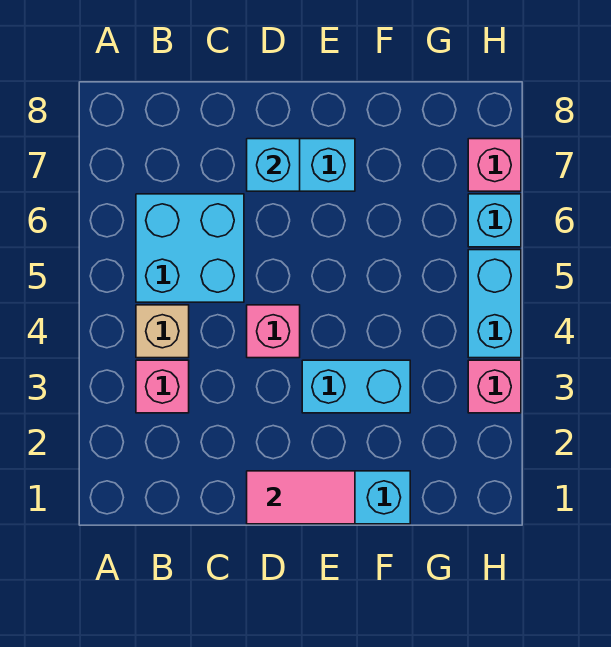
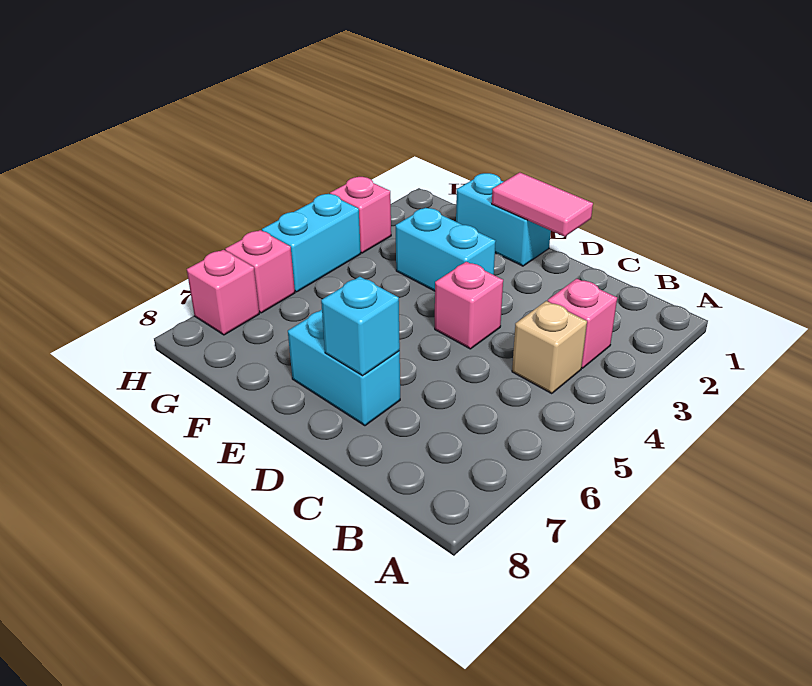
cyan brick B5:C6 level 1 -> none
cyan brick H6 level 1 -> pink brick H6 level 1

